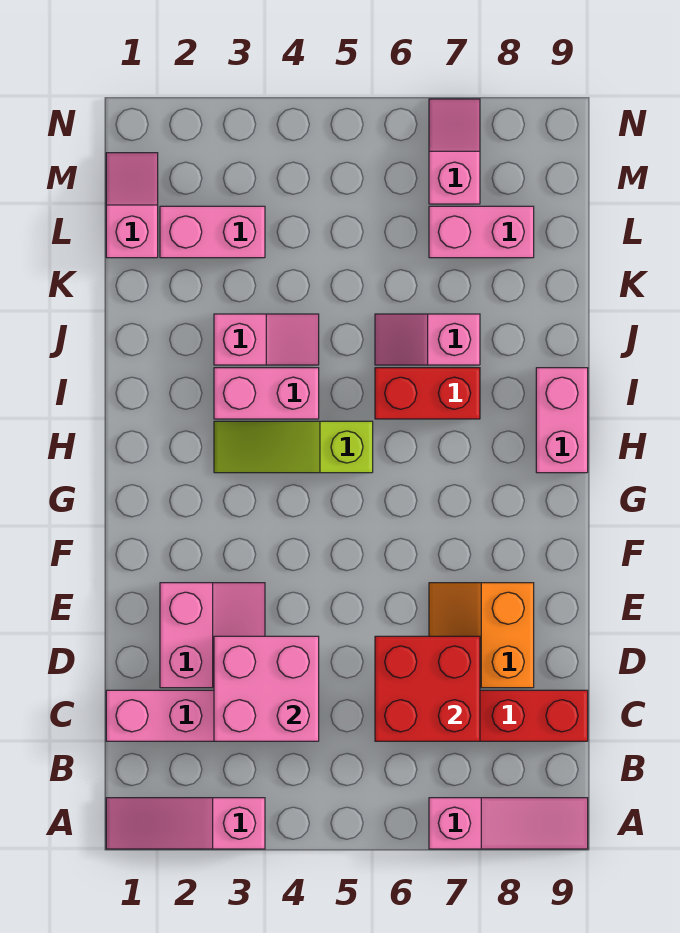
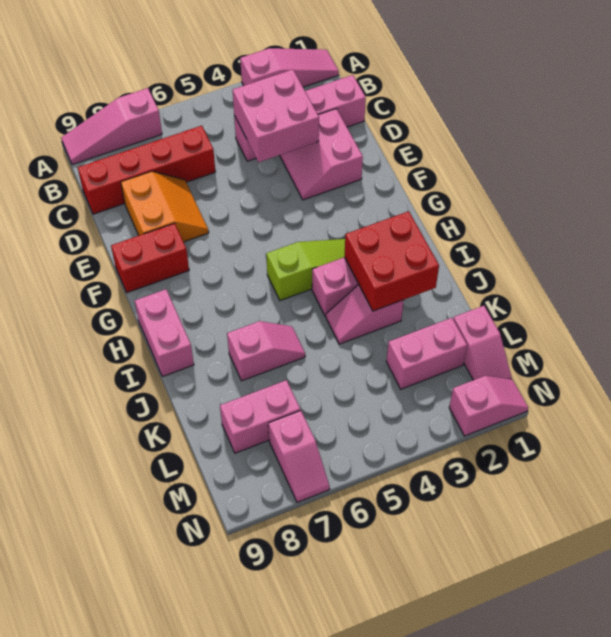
red brick C6:D7 level 2 -> red brick I2:J3 level 2
red brick I6:I7 level 1 -> red brick F8:F9 level 1
none -> pink slope N1:N2 level 1 top 2

